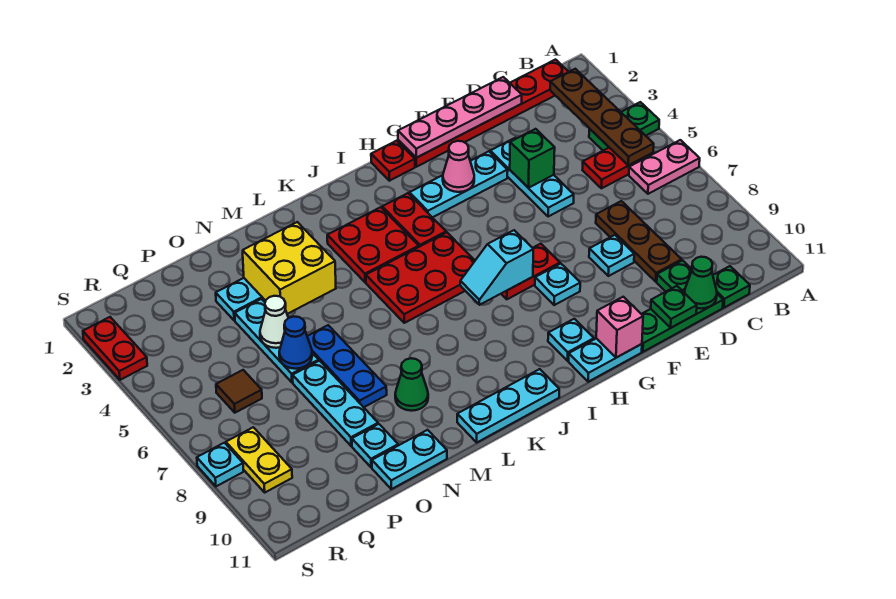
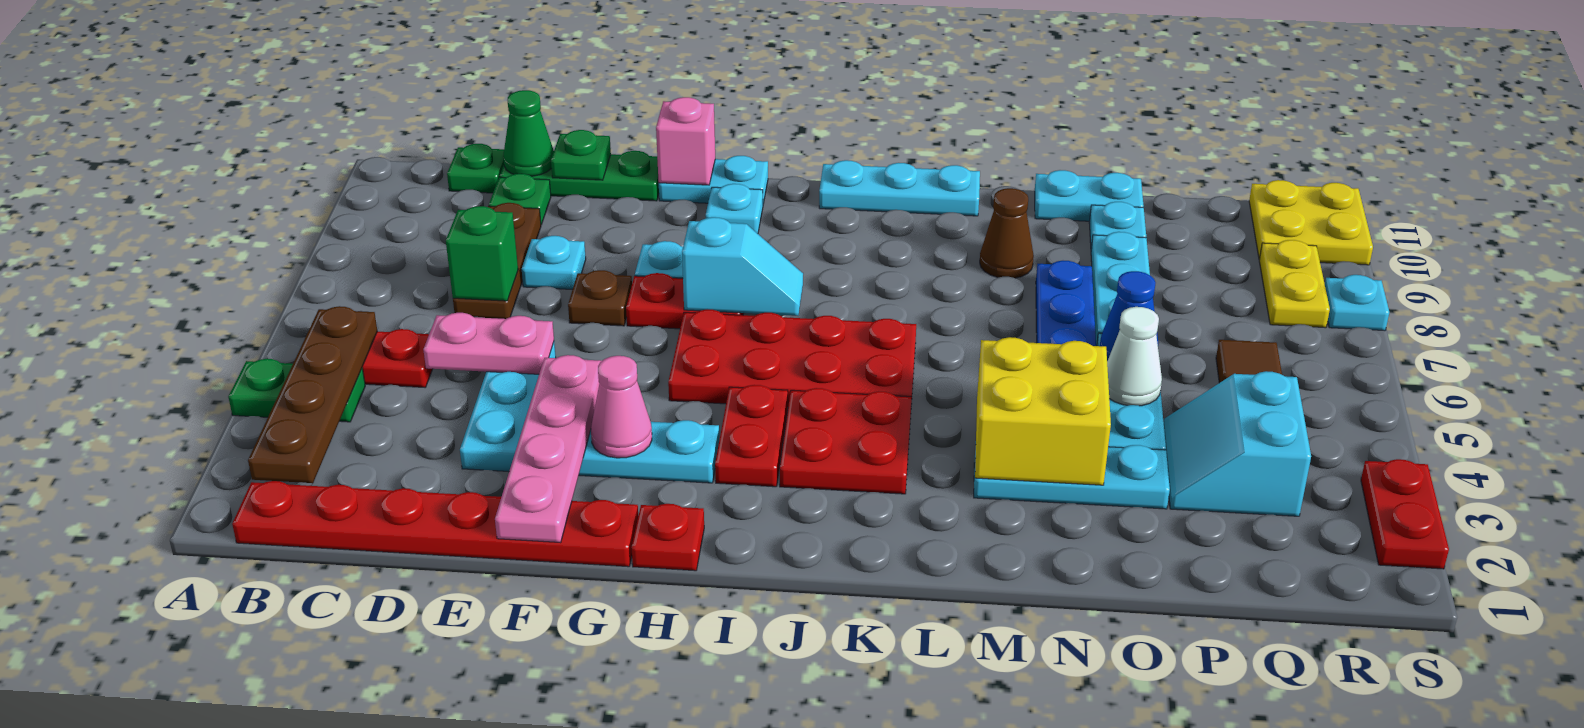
pink plate A6:B6 level 1 -> pink plate D5:E5 level 2
pink plate D1:G1 level 2 -> pink plate F1:F4 level 2
green brick E4 level 2 -> green brick D7 level 2
none -> brown plate F7 level 1
red plate I5:K6 level 1 -> red plate H5:K6 level 1
green cone M9 level 1 -> brown cone M9 level 1
none -> cyan slope P3:Q4 level 1 top Q
none -> yellow plate R10:S11 level 1

